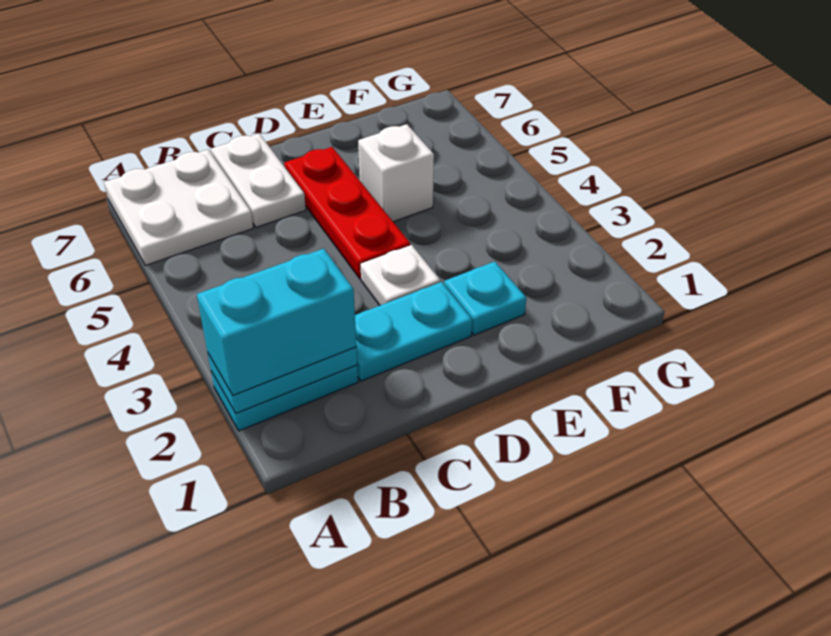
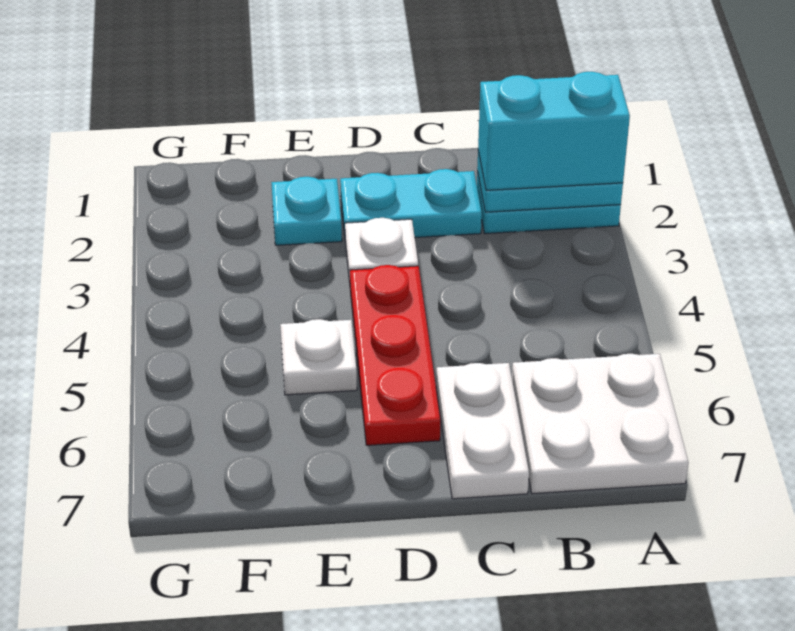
white brick E5 level 1 -> white plate E5 level 1

